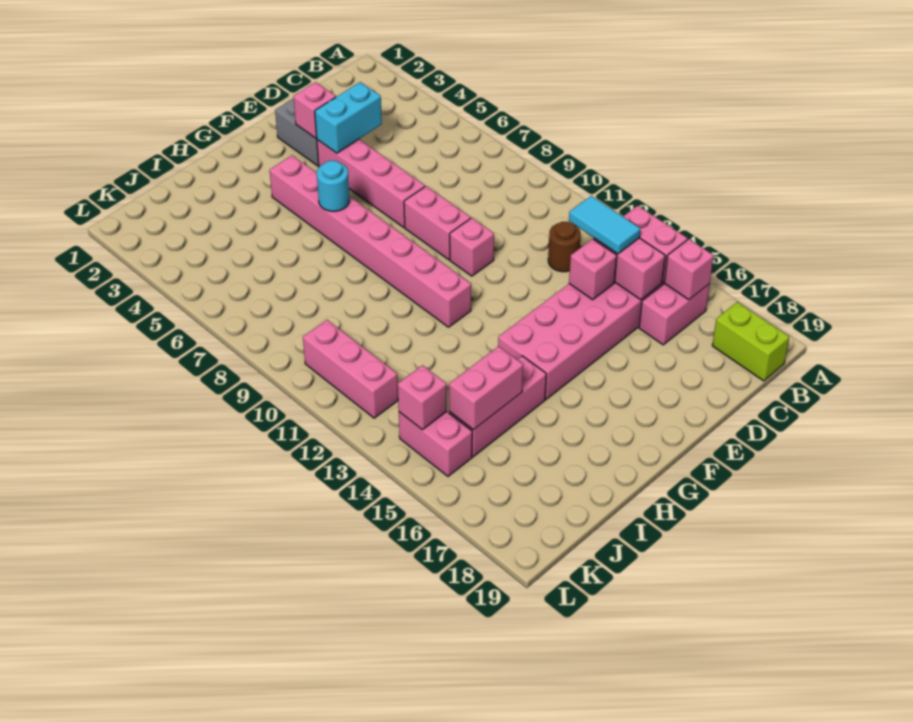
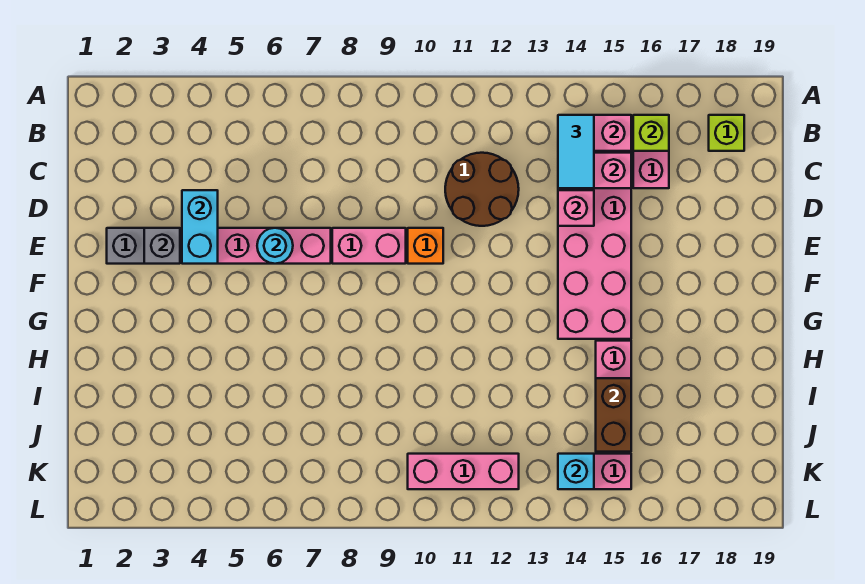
pink brick B16 level 2 -> lime brick B16 level 2
lime brick B18:B19 level 1 -> lime brick B18 level 1
brown round brick C12 level 1 -> brown round brick C11:D12 level 1
cyan tile C13:C14 level 3 -> cyan tile B14:C14 level 3
pink brick E3 level 2 -> grey brick E3 level 2
pink brick E10 level 1 -> orange brick E10 level 1
pink brick G4:G11 level 1 -> none
cyan round brick G6 level 2 -> cyan round brick E6 level 2
pink brick I15:J15 level 2 -> brown brick I15:J15 level 2
pink brick K14 level 2 -> cyan brick K14 level 2

